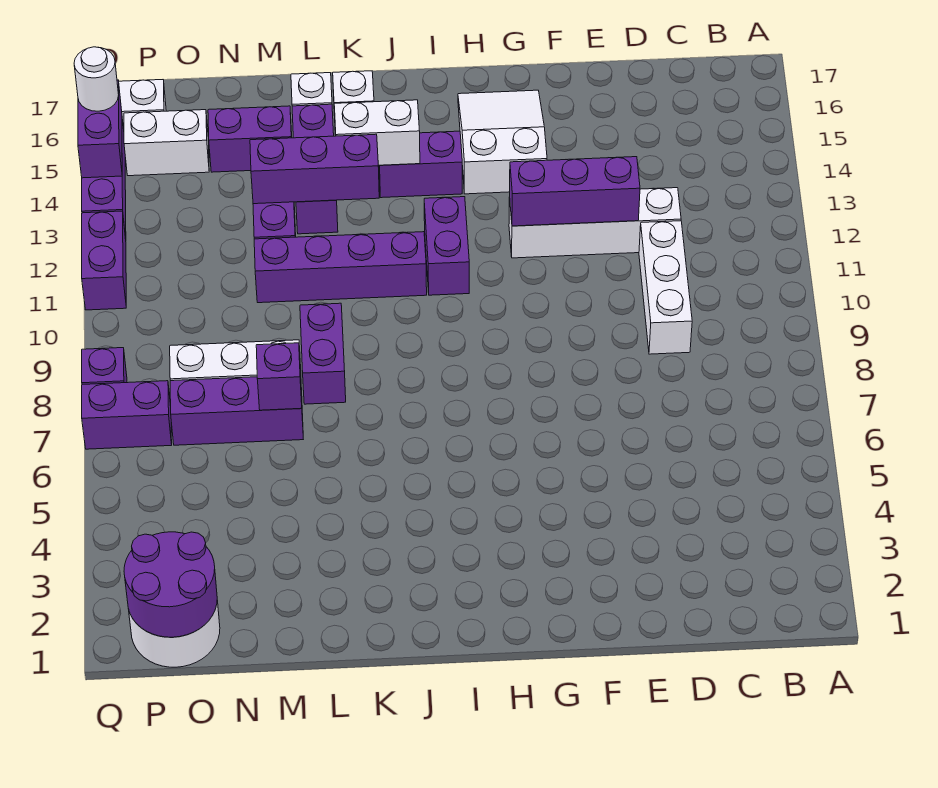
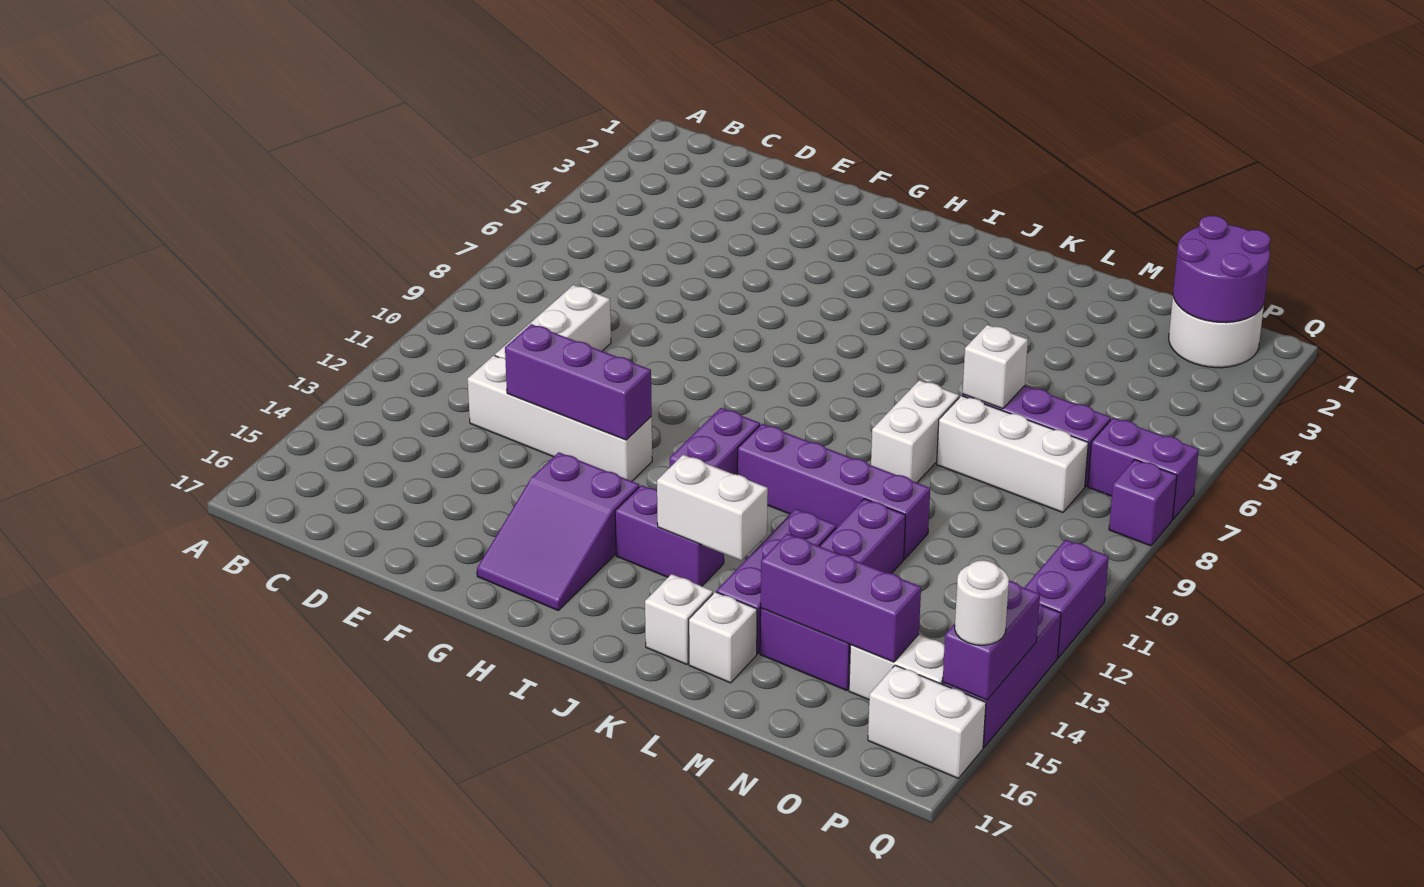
white slope G14:H16 level 1 top 14 -> purple slope G14:H16 level 1 top 14
purple brick K13:M13 level 2 -> purple brick M15:O15 level 2
purple brick L8:L9 level 1 -> white brick L8:L9 level 1
purple brick M7 level 2 -> white brick M7 level 2

